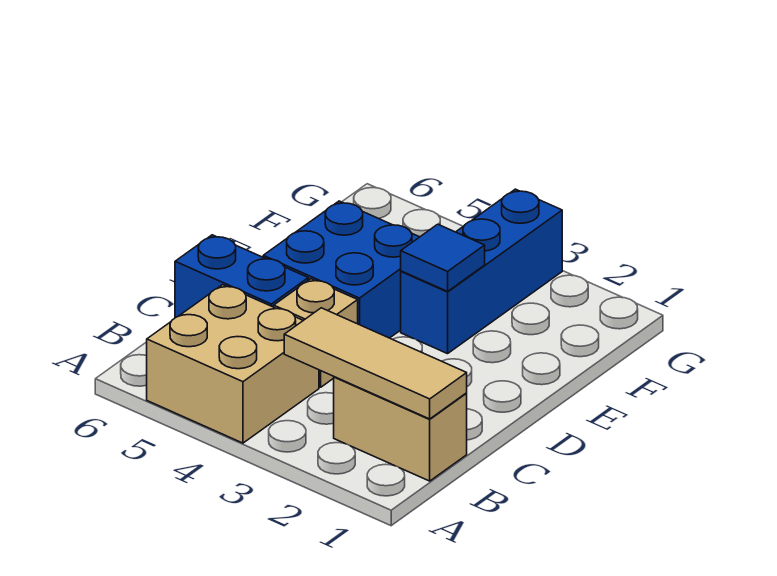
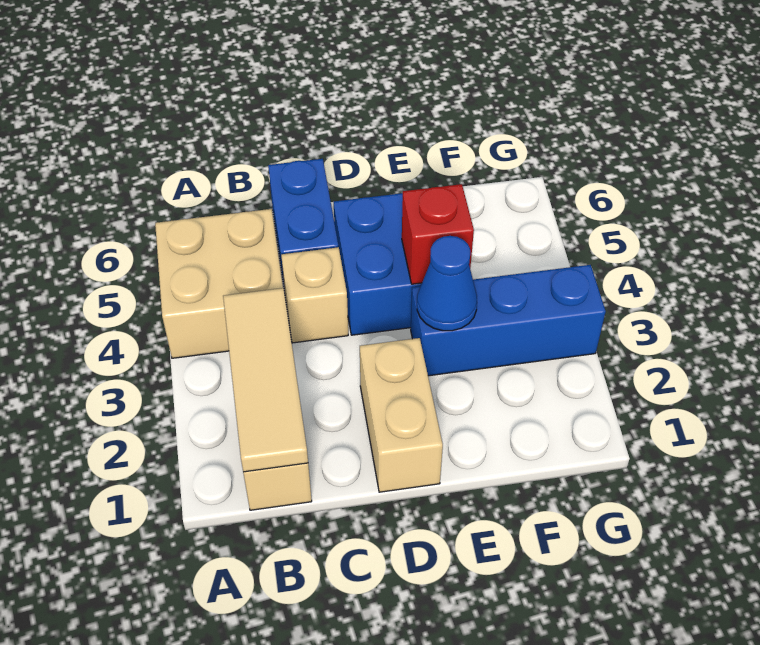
none -> tan brick D1:D2 level 1
blue tile E3 level 2 -> blue cone E3 level 2
none -> red brick E4 level 2

